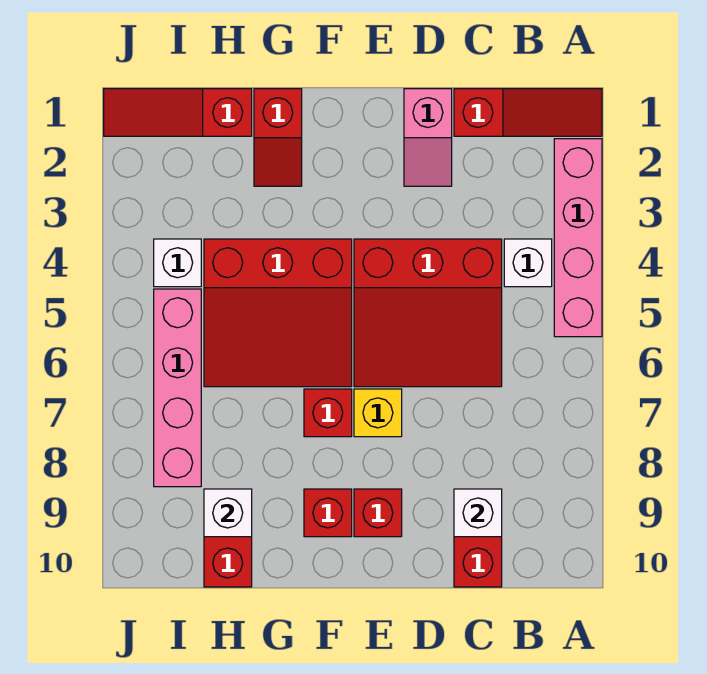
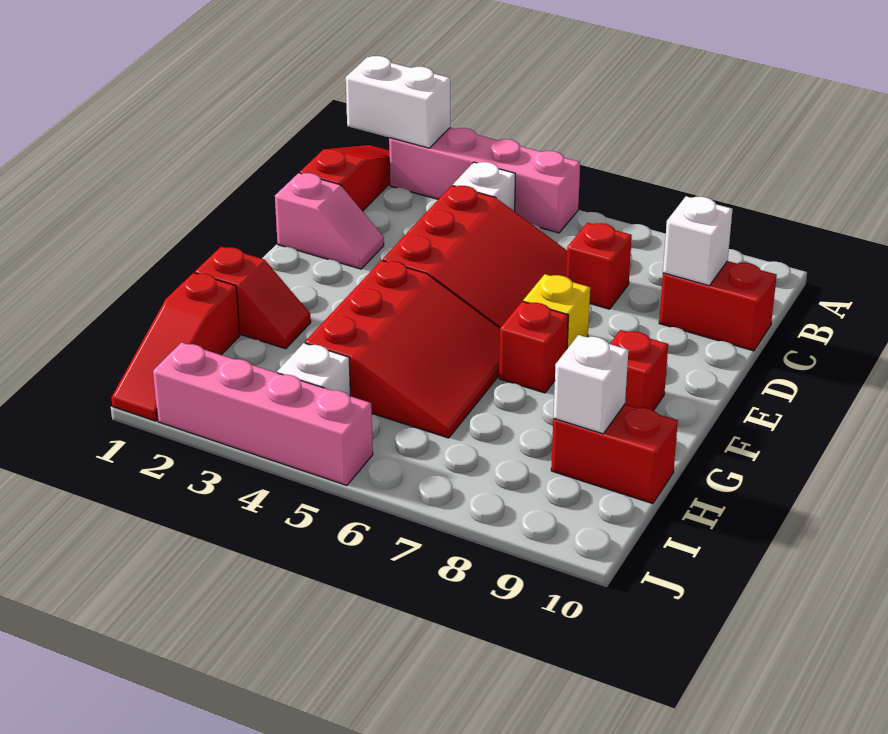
none -> white brick A1:A2 level 2
red brick E9 level 1 -> red brick C7 level 1
pink brick I5:I8 level 1 -> pink brick J2:J5 level 1

